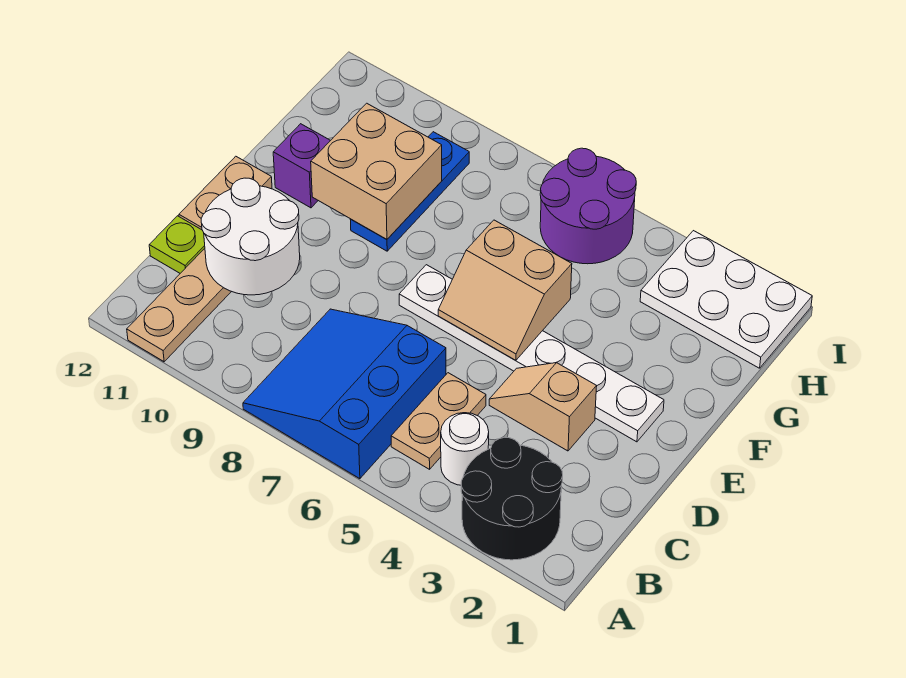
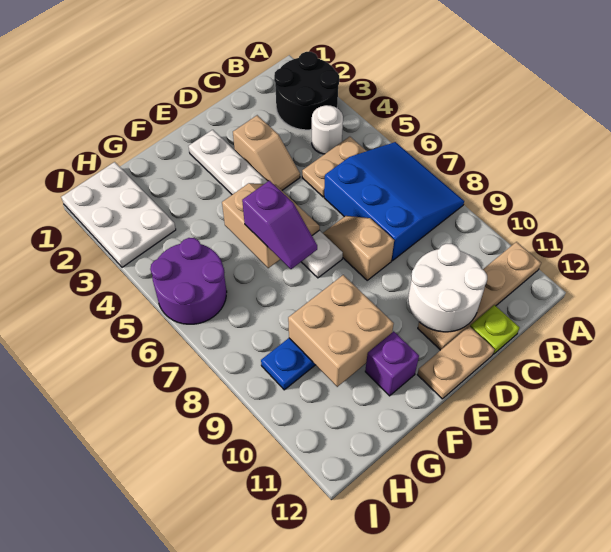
blue slope A6:C8 level 1 top 6 -> blue slope A6:C8 level 1 top C
none -> tan slope D7:D8 level 1 top 8
none -> purple slope F6:F7 level 3 top 6

